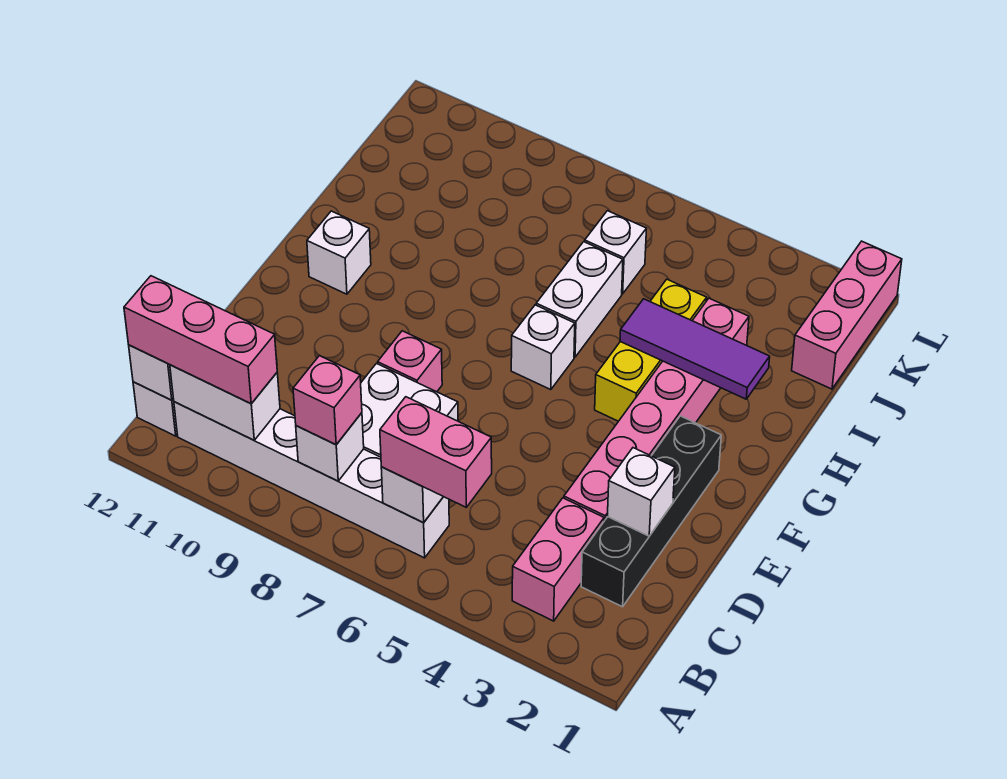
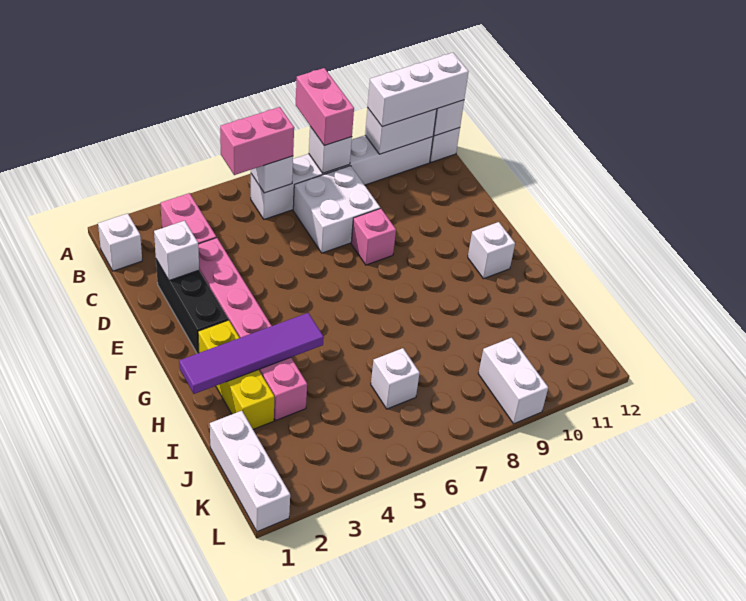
pink brick B8 level 3 -> pink brick A8:B8 level 3
pink brick B10:B12 level 3 -> white brick B10:B12 level 3
black brick C2:F2 level 1 -> black brick D2:F2 level 1
yellow brick G4:I4 level 1 -> yellow brick G2:I2 level 1
white brick G6 level 1 -> white brick B1 level 1
purple tile H2:H4 level 2 -> purple tile H1:H4 level 2
white brick H6:I6 level 1 -> white brick K9:L9 level 1
pink brick J1:L1 level 1 -> white brick J1:L1 level 1

